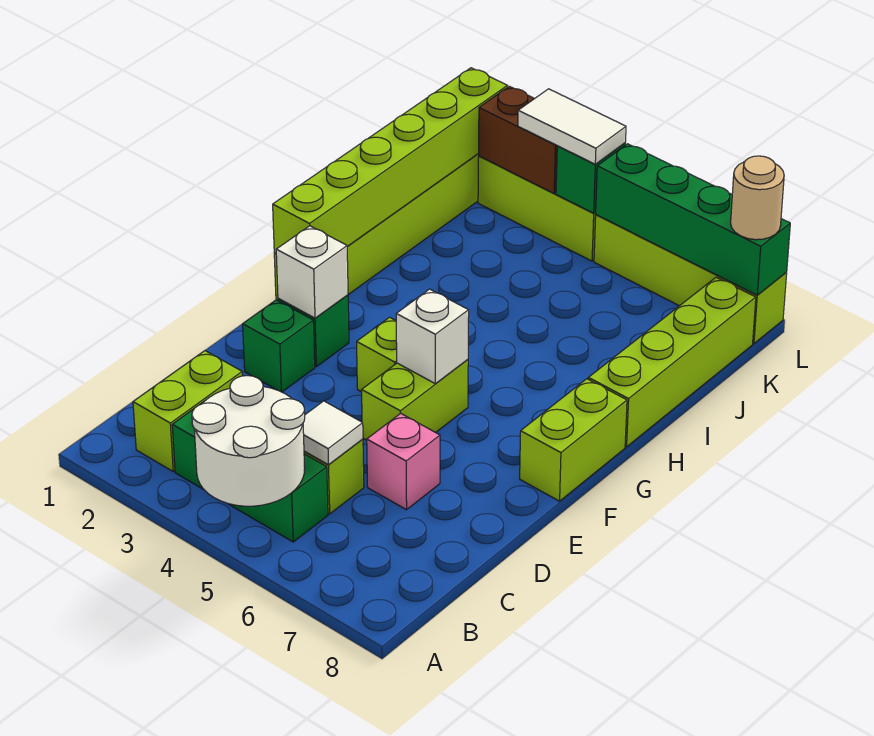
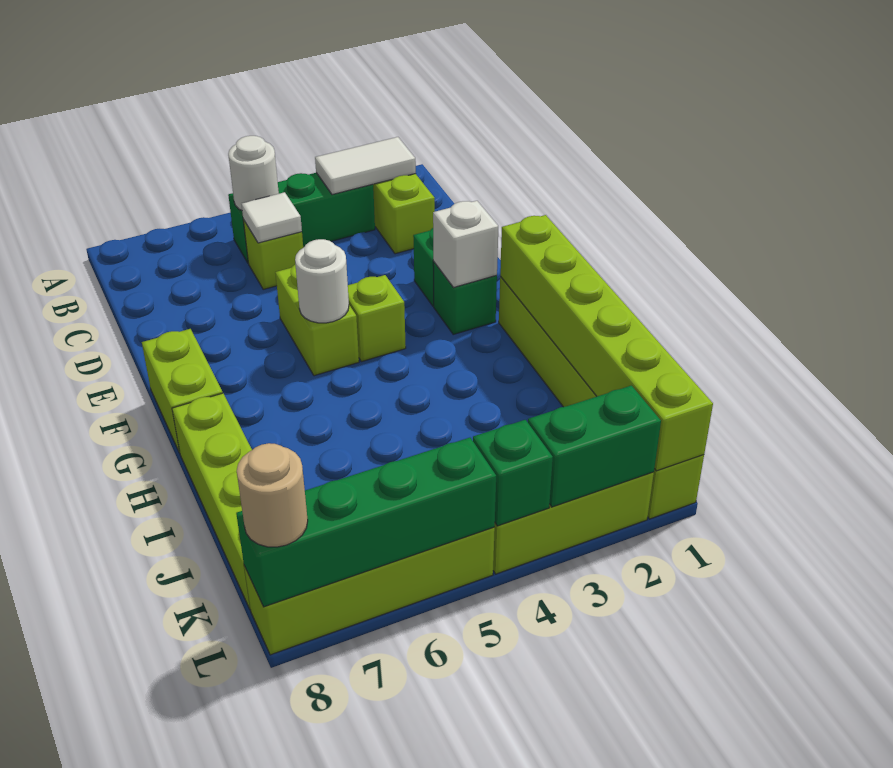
white round brick A4:B5 level 2 -> white round brick B5 level 2
pink brick D6 level 1 -> none
white brick F5 level 2 -> white round brick F5 level 2
brown brick L2:L3 level 2 -> green brick L2:L3 level 2
white tile L3:L4 level 3 -> white tile B2:B3 level 2

